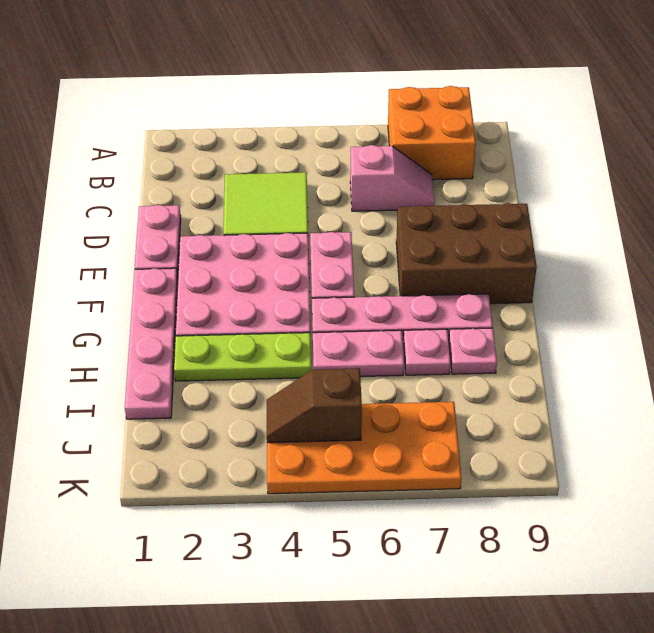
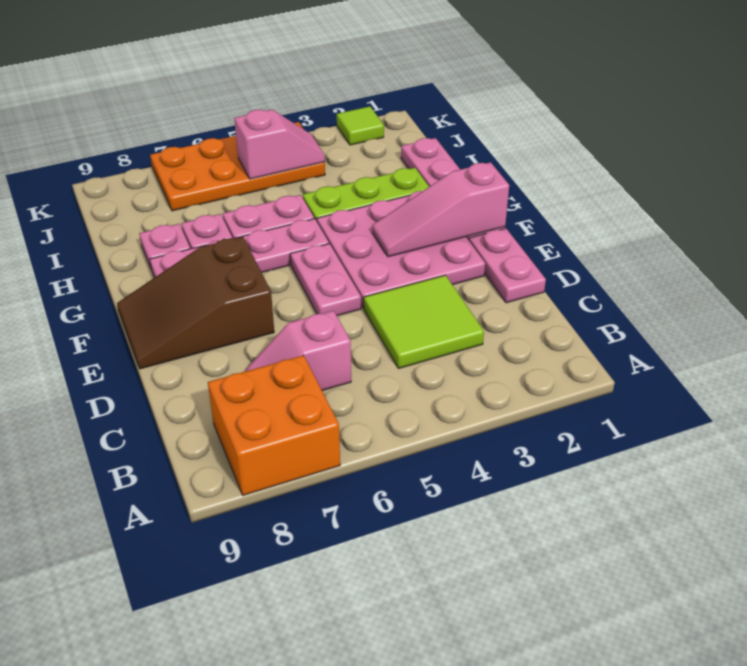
brown brick E7:F9 level 1 -> brown slope E7:F9 level 1 top 7
none -> pink slope F1:F3 level 2 top 1
brown slope J4:J5 level 2 top 5 -> pink slope J4:J5 level 2 top 5
none -> lime tile K2 level 1

